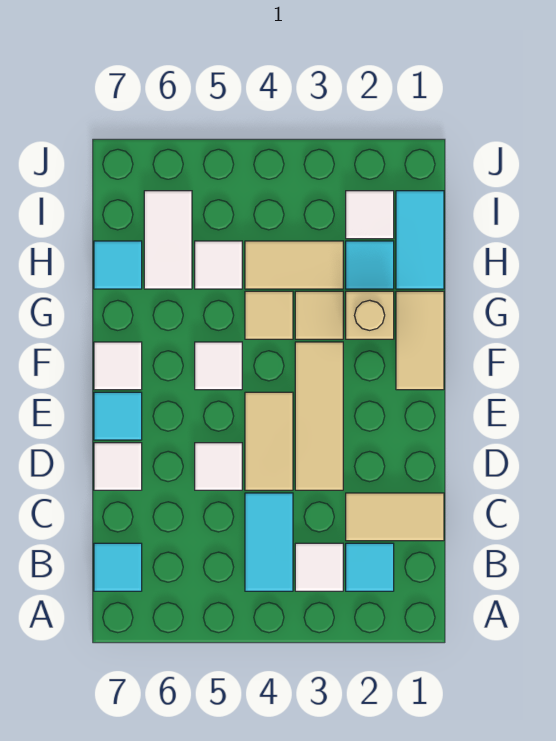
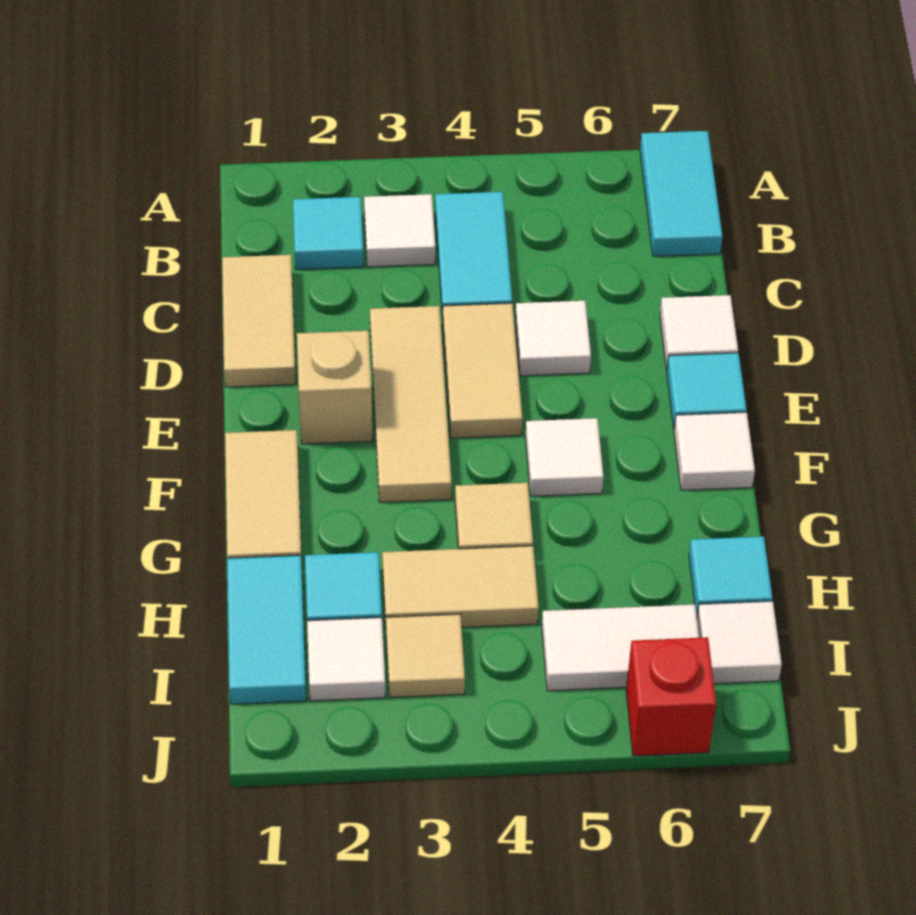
cyan tile B7 level 1 -> cyan tile A7:B7 level 1
tan tile C1:C2 level 1 -> tan tile C1:D1 level 1
tan brick G2 level 1 -> tan brick E2 level 1
tan tile G3 level 1 -> tan tile I3 level 1
white tile H5 level 1 -> white tile I7 level 1
white tile H6:I6 level 1 -> white tile I5:I6 level 1
none -> red brick J6 level 1

